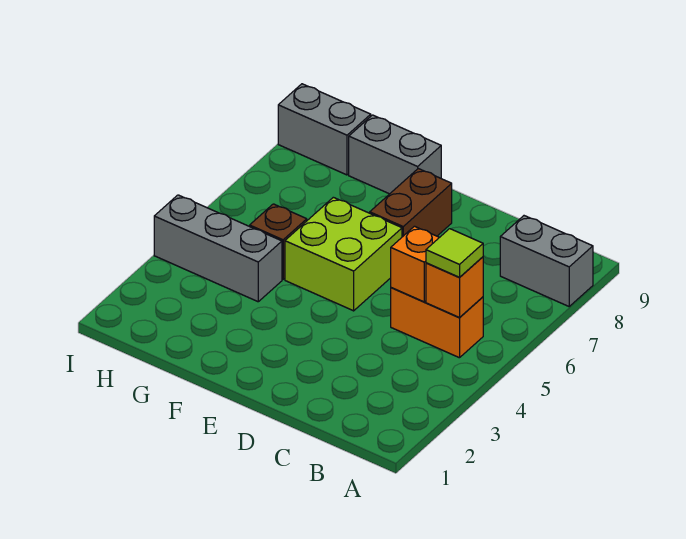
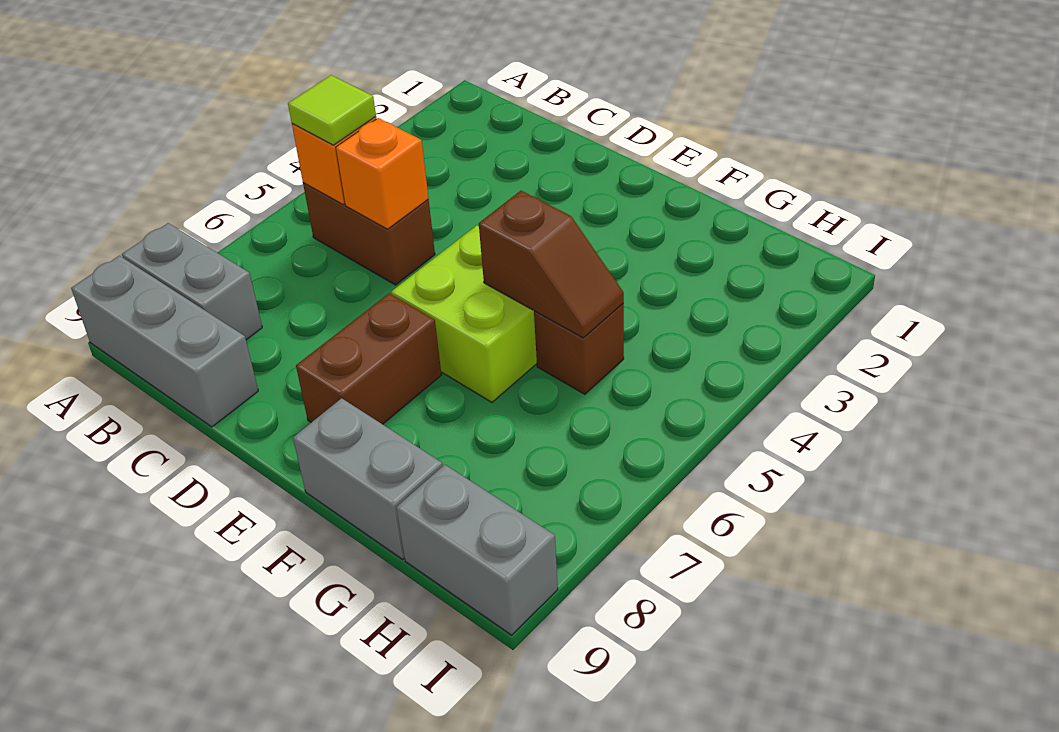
orange brick B5:C5 level 1 -> brown brick B5:C5 level 1
none -> brown slope F5:G5 level 2 top F
grey brick G4:I4 level 1 -> grey brick A9:C9 level 1

